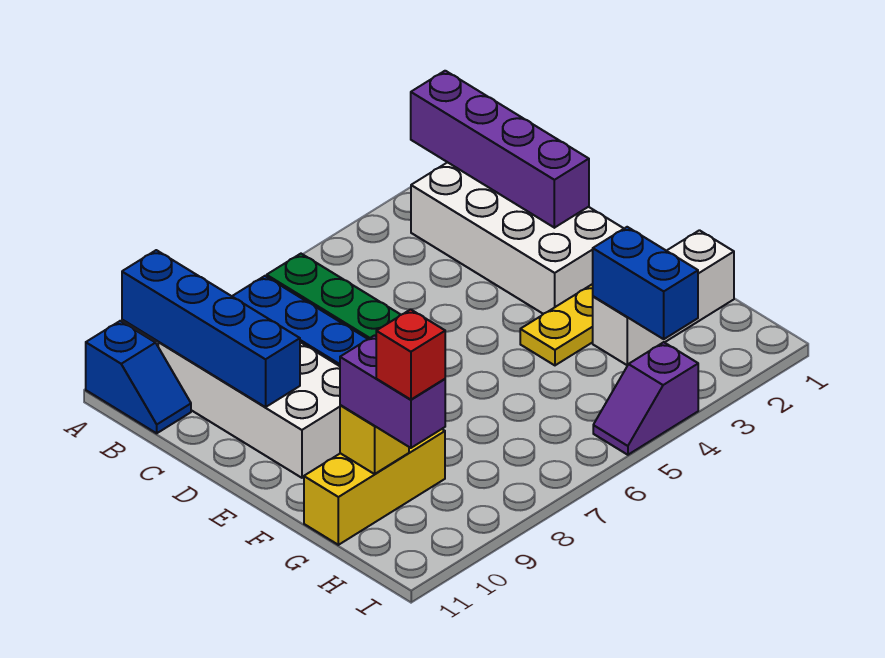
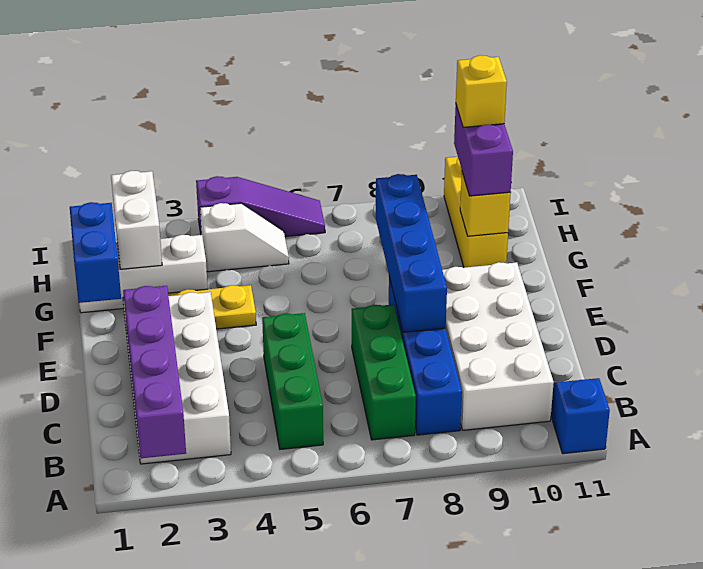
blue brick A10:D10 level 2 -> blue brick D8:G8 level 2
none -> green brick B5:D5 level 1
none -> white brick G2:H2 level 2
blue brick G3:H3 level 2 -> blue brick F1:G1 level 2
yellow brick G9:G11 level 1 -> yellow brick G10:I10 level 1
none -> white slope H4:H5 level 1 top 4
red brick H10 level 4 -> yellow brick H10 level 4
purple slope I4:I5 level 1 top 4 -> purple slope I4:I6 level 1 top 4

